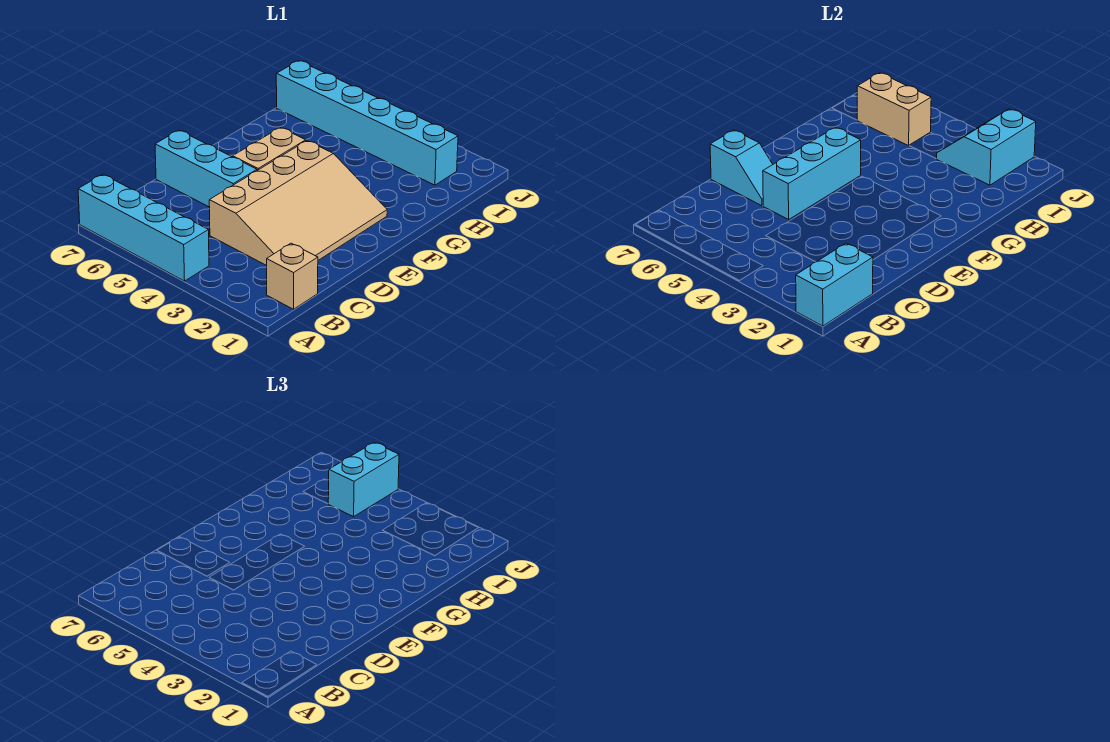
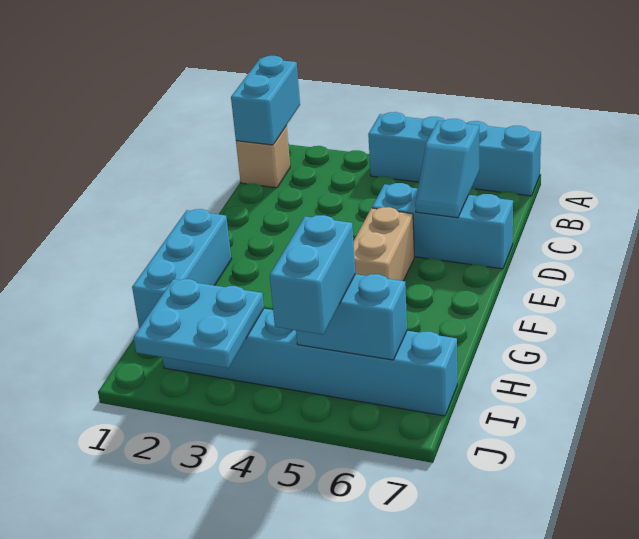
tan slope C2:F4 level 1 top 4 -> none
cyan brick D5:F5 level 2 -> cyan brick F1:H1 level 1
cyan slope D6:D7 level 2 top 7 -> cyan slope C6:D6 level 2 top C
cyan slope I2:J3 level 2 top 2 -> cyan plate I2:J3 level 2
tan brick I5:I6 level 2 -> cyan brick I5:I6 level 2

